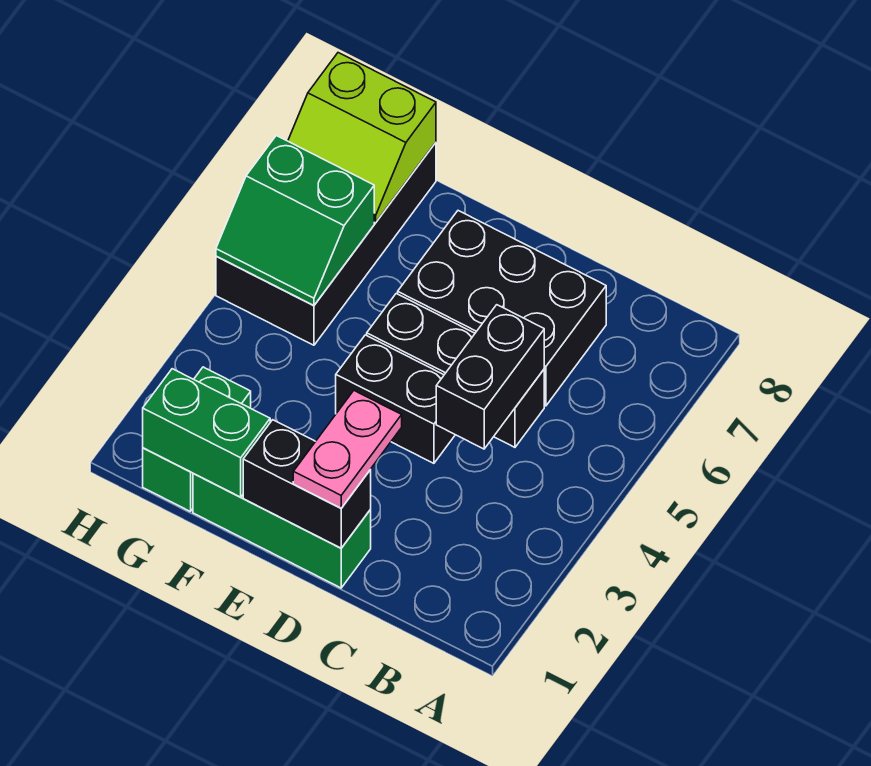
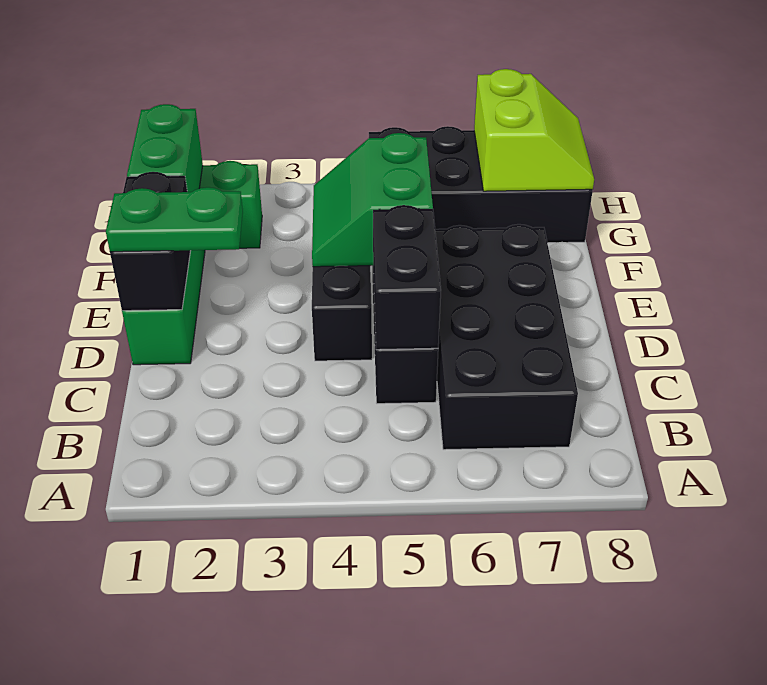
black brick C4:C5 level 2 -> black brick C5:D5 level 2
black brick C6:E7 level 1 -> black brick B6:E7 level 1
pink plate D1:D2 level 3 -> green plate D1:D2 level 3
green slope G5:H6 level 2 top 6 -> green slope E4:F5 level 2 top 5
lime slope G7:H8 level 2 top 8 -> lime slope G7:H8 level 2 top 7

